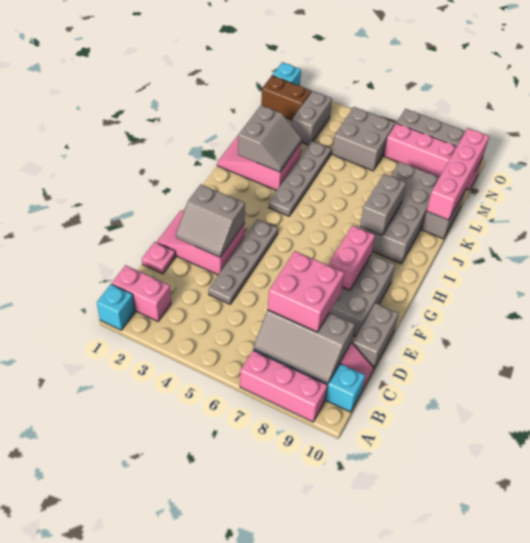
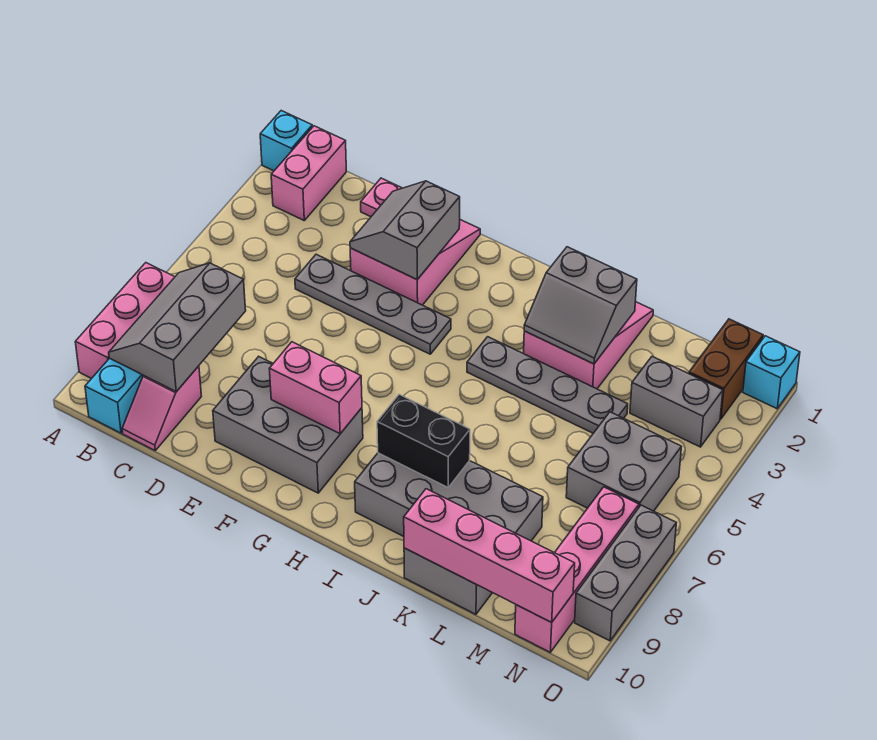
pink brick C7:D8 level 3 -> none
grey brick D10:E10 level 1 -> none
grey brick I8:J8 level 2 -> black brick I8:J8 level 2

